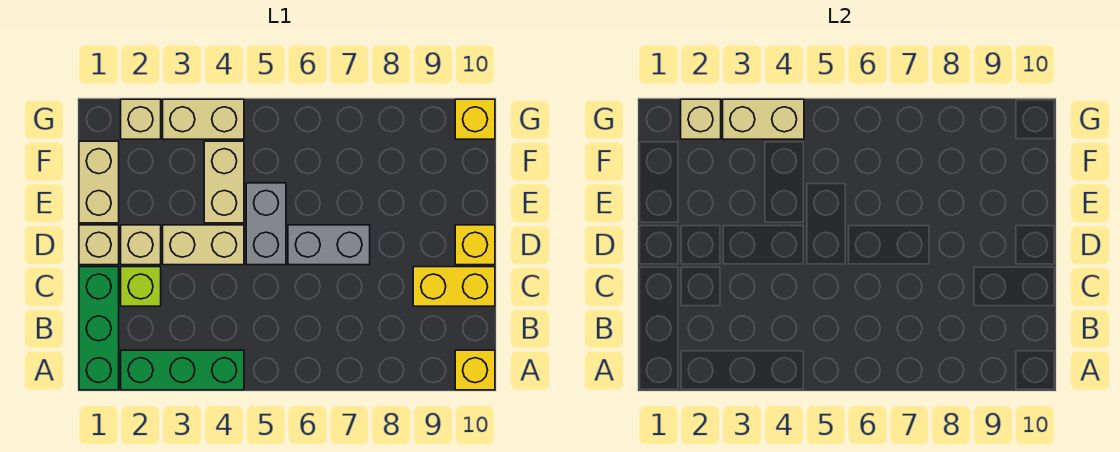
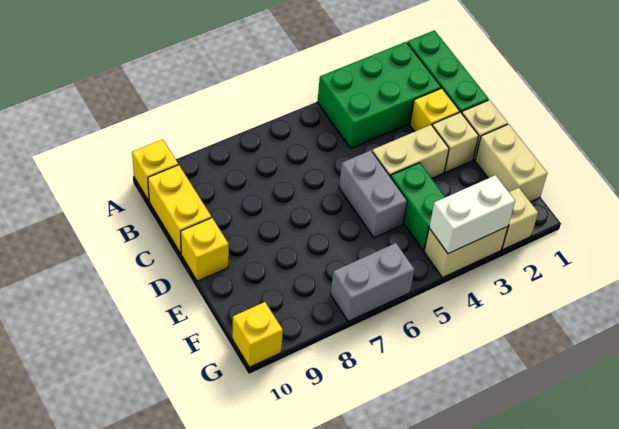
green brick A2:A4 level 1 -> green brick A2:B4 level 1
lime brick C2 level 1 -> yellow brick C2 level 1
yellow brick C9:C10 level 1 -> yellow brick B10:C10 level 1
grey brick D6:D7 level 1 -> grey brick G6:G7 level 1
tan brick E4:F4 level 1 -> green brick E4:F4 level 1
tan brick G2 level 2 -> none
tan brick G3:G4 level 2 -> white brick G3:G4 level 2

